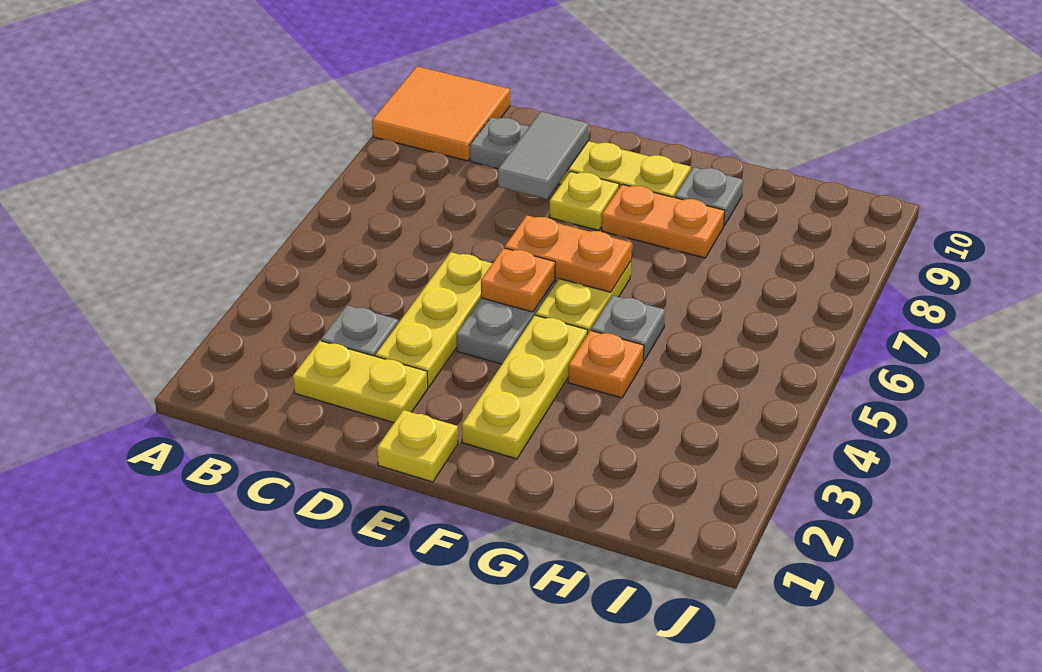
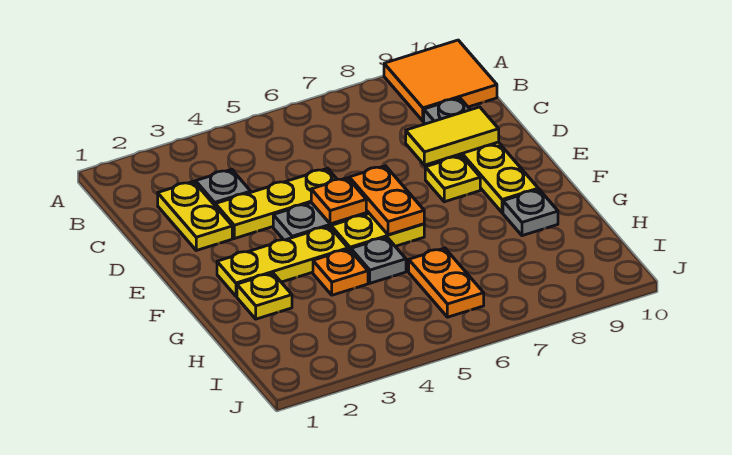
grey tile D8:D9 level 2 -> yellow tile D8:D9 level 2
yellow plate E1 level 1 -> yellow plate G2 level 1
orange plate F8:G8 level 1 -> orange plate H6:I6 level 1

